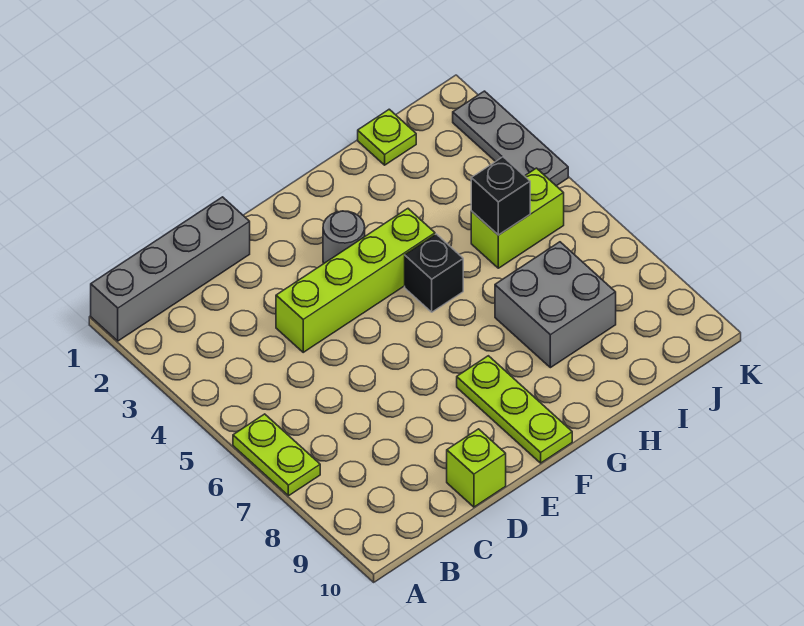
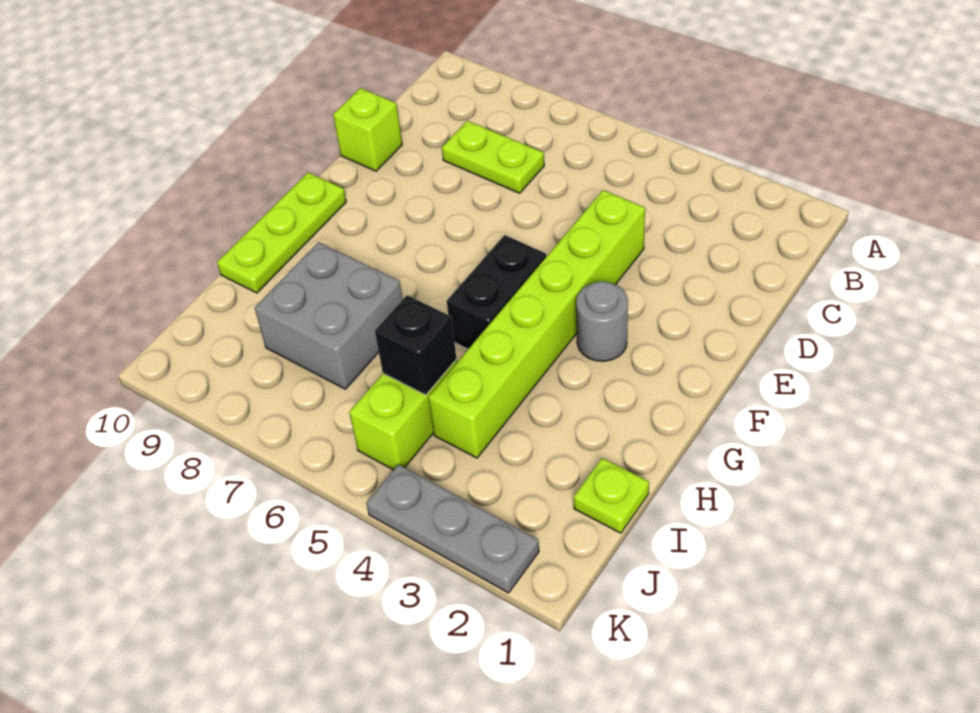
grey brick A1:D1 level 1 -> none
lime plate A6:A7 level 1 -> lime plate C7:C8 level 1
lime brick D4:G4 level 1 -> lime brick D4:I4 level 1
lime plate F8:F10 level 1 -> lime plate F10:H10 level 1
black brick G5 level 1 -> black brick F5:G5 level 1

